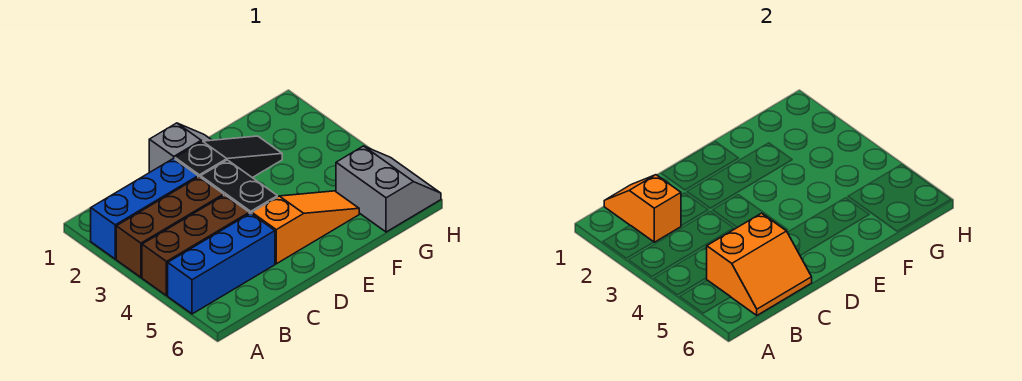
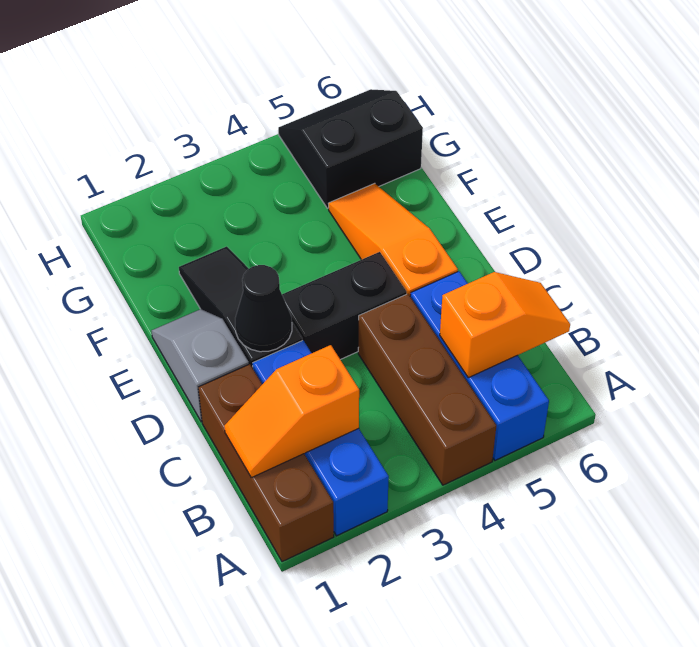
brown brick A3:C3 level 1 -> brown brick A1:C1 level 1
orange slope B5:C6 level 2 top 5 -> orange slope B5:B6 level 2 top 5
none -> black cone D2 level 2
grey slope G5:H6 level 1 top G -> black slope G5:H6 level 1 top G

